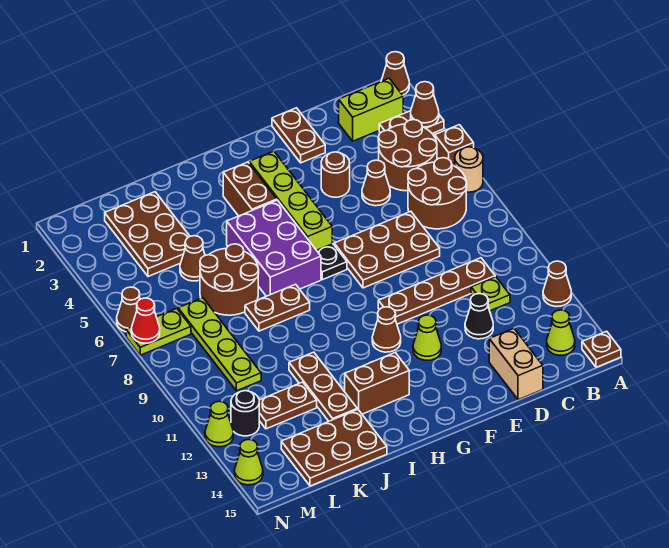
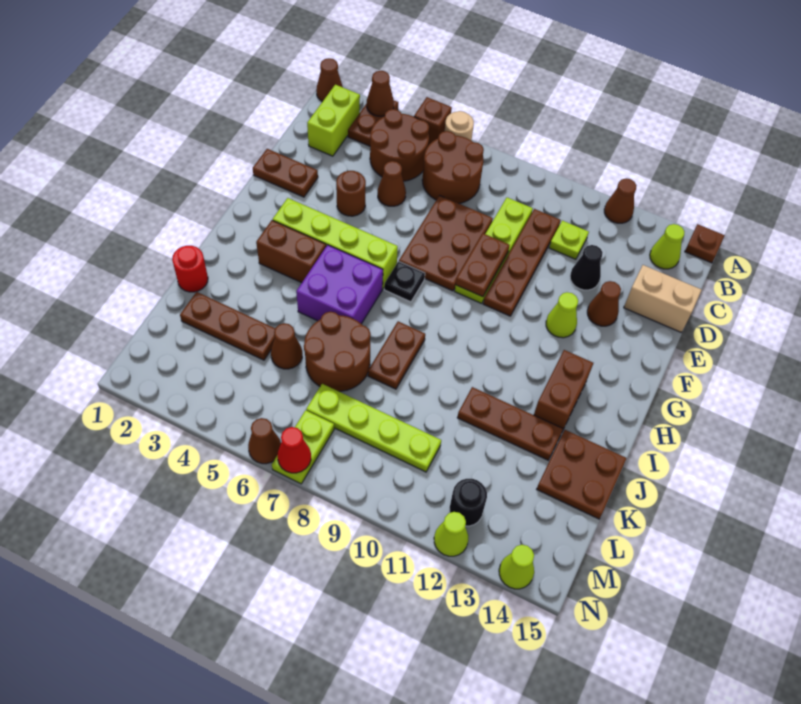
none -> lime plate C9:F9 level 1
brown cone G11 level 1 -> brown cone E13 level 1
purple brick H5:I7 level 1 -> purple brick H5:I6 level 1
none -> red round brick J1 level 1
brown plate J14:L15 level 1 -> brown plate J14:K15 level 1
brown plate K2:L4 level 1 -> brown plate K2:K4 level 1
brown plate K12:L12 level 1 -> brown plate E9:F9 level 2

